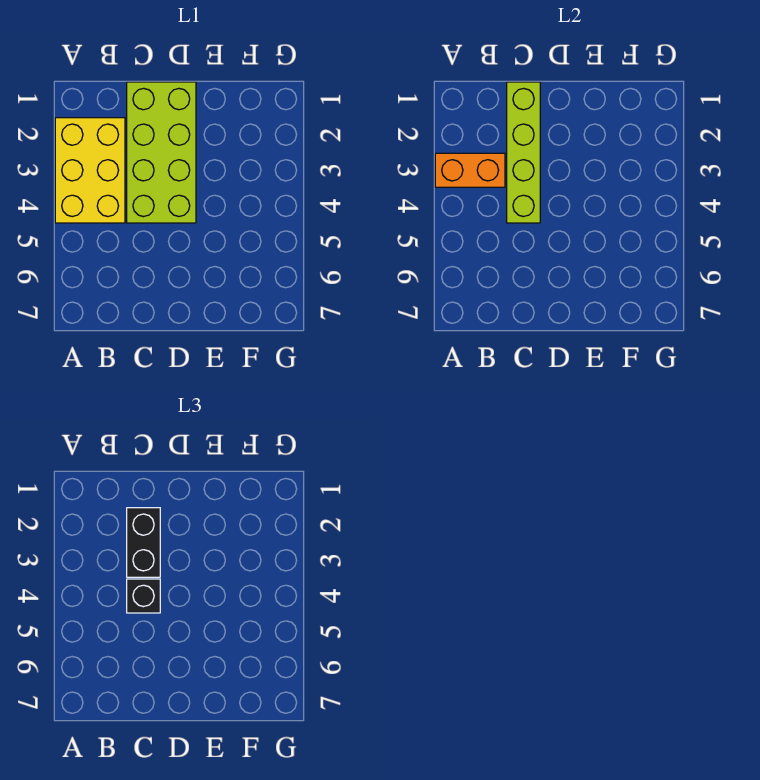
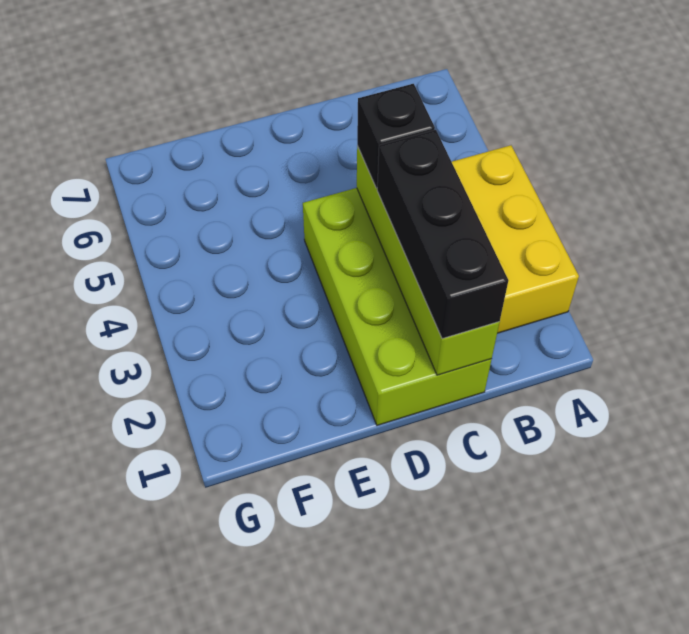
orange brick A3:B3 level 2 -> none
black brick C2:C3 level 3 -> black brick C1:C3 level 3

